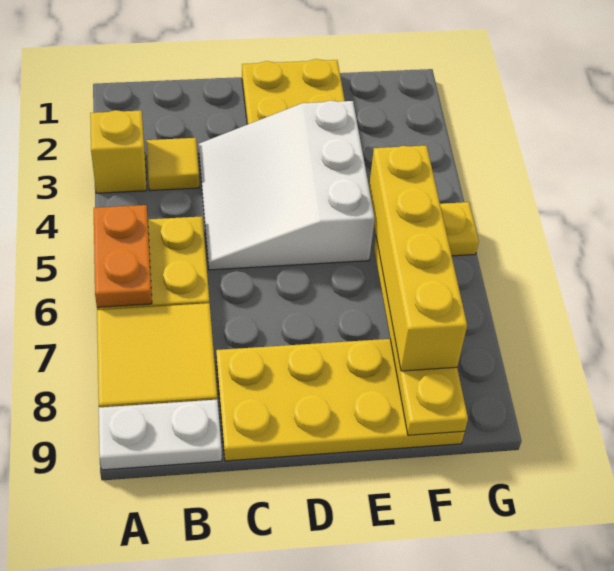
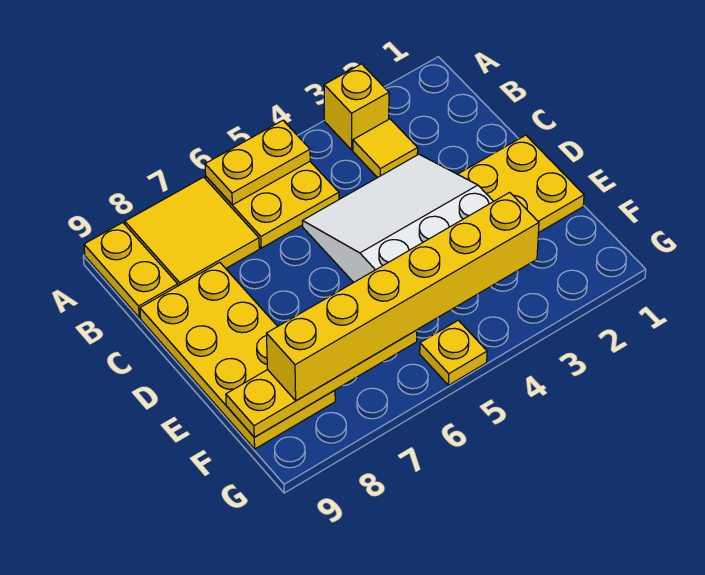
orange plate A5:A6 level 2 -> yellow plate A5:A6 level 2
white plate A9:B9 level 1 -> yellow plate A9:B9 level 1
yellow brick F5:F8 level 3 -> yellow brick F3:F8 level 3

